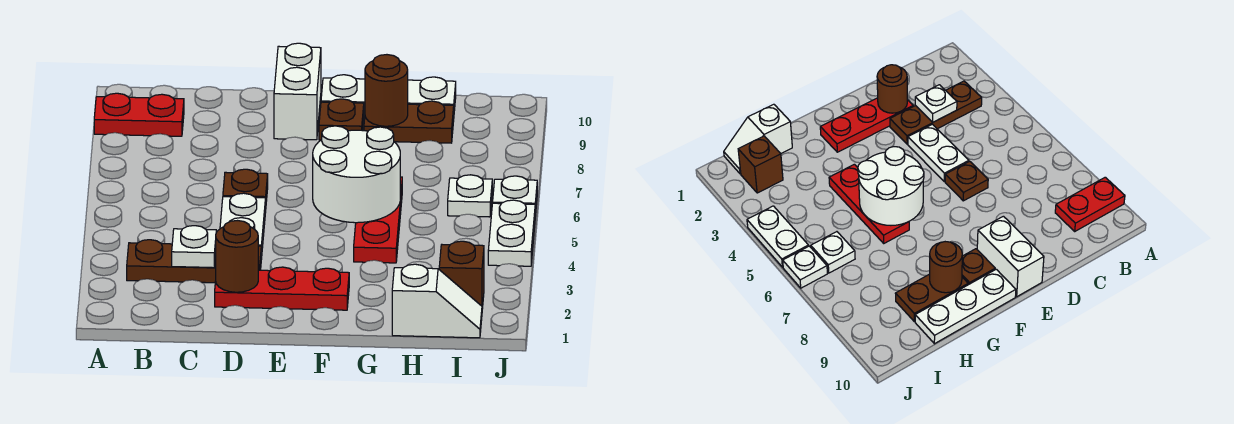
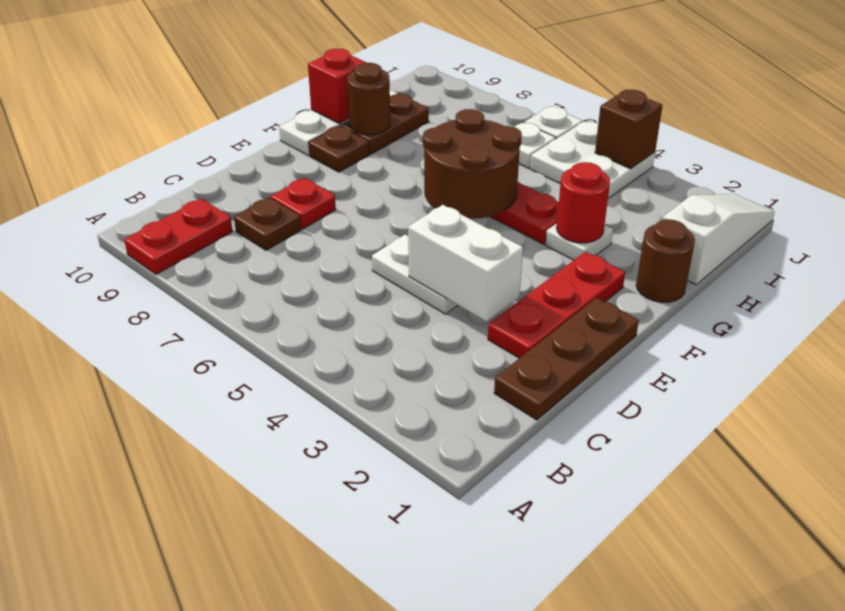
brown plate B3:D3 level 1 -> brown plate C1:E1 level 1
white plate C3 level 2 -> white plate G3 level 1
brown round brick D2 level 2 -> brown round brick G1 level 1
brown plate D6 level 1 -> brown plate C8 level 1
none -> red plate D8 level 1
white brick E9:E10 level 1 -> white brick D3:D4 level 2
white round brick F5:G6 level 2 -> brown round brick F5:G6 level 2
none -> red round brick G3 level 2
none -> red brick G10 level 2
white slope H1:I1 level 1 top H -> white slope H1:J1 level 1 top H
brown brick I2 level 1 -> brown brick J4 level 2
white plate J4:J5 level 1 -> white plate I4:J5 level 1

